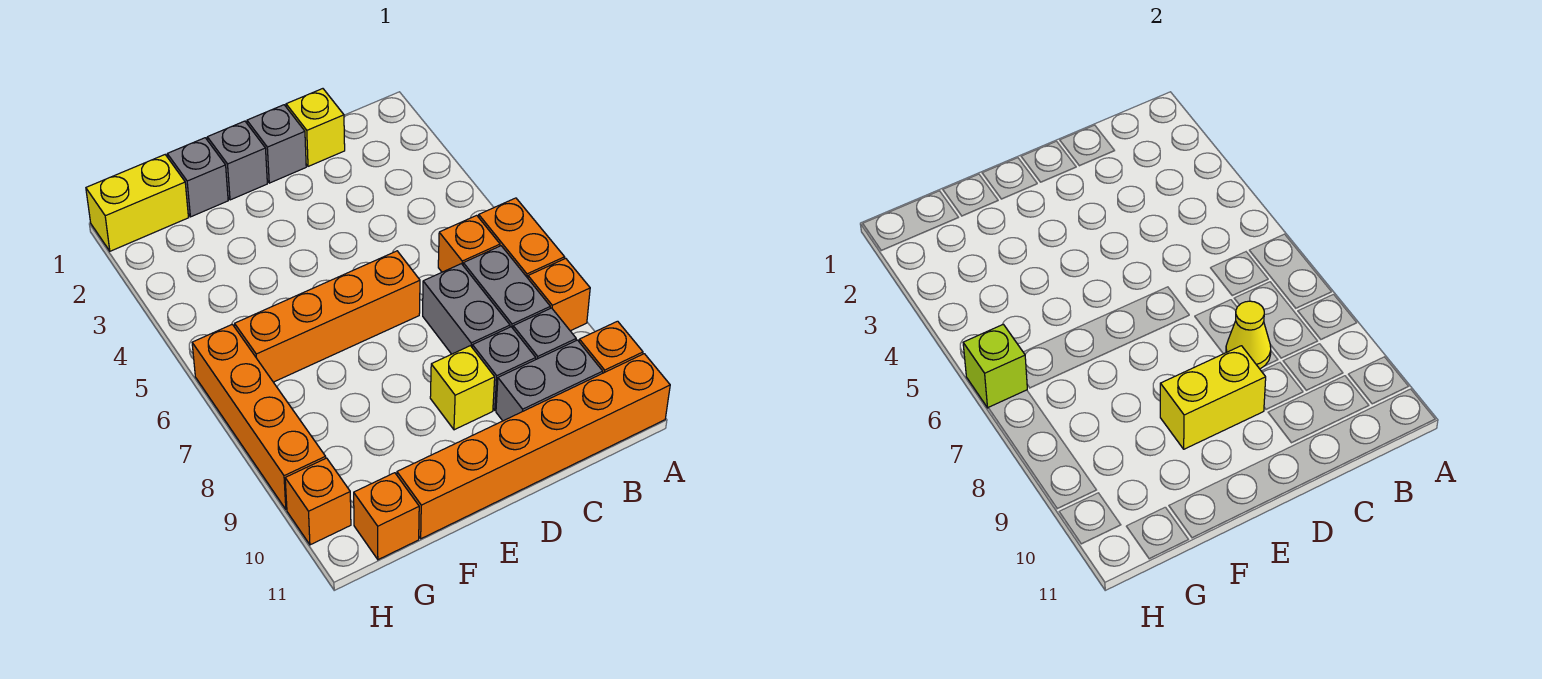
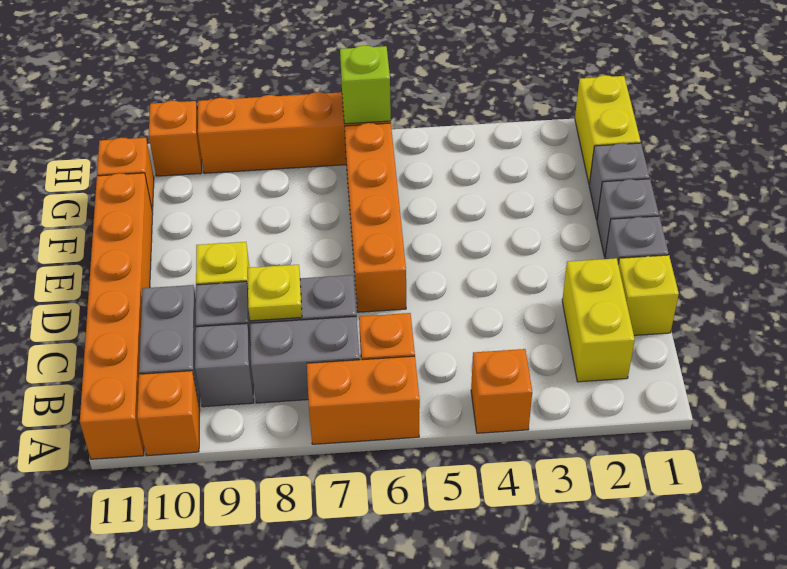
orange brick A8 level 1 -> orange brick A4 level 1
yellow cone C8 level 2 -> yellow plate C8 level 2
yellow brick D9:E9 level 2 -> yellow brick B2:C2 level 1

